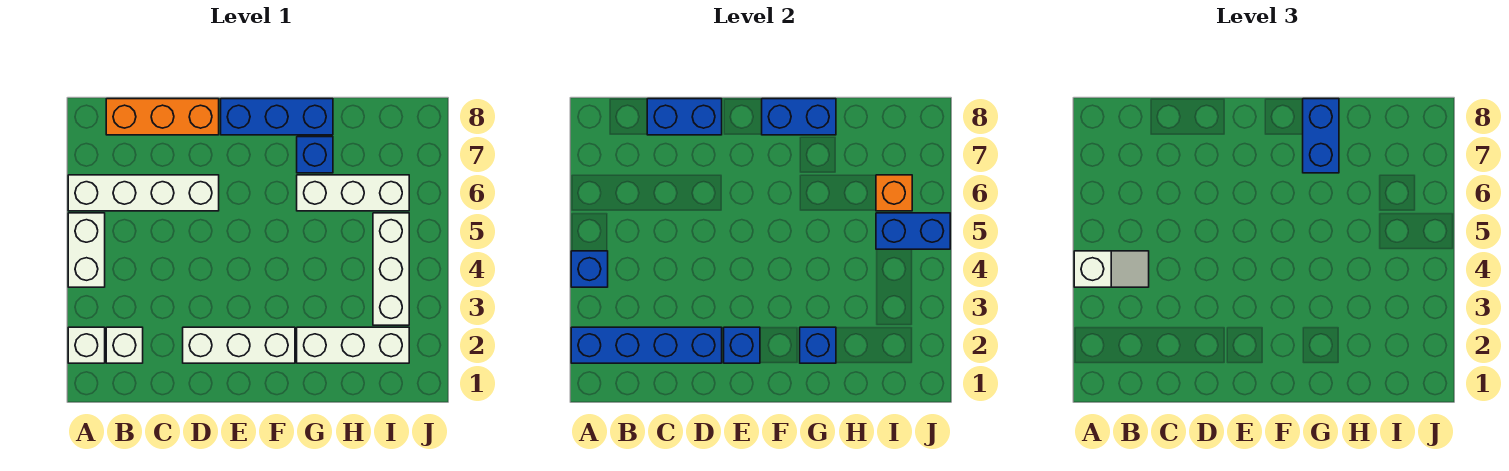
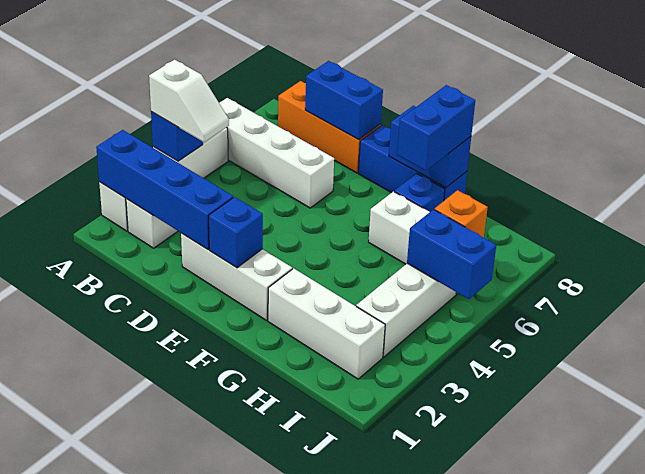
blue brick G2 level 2 -> none

